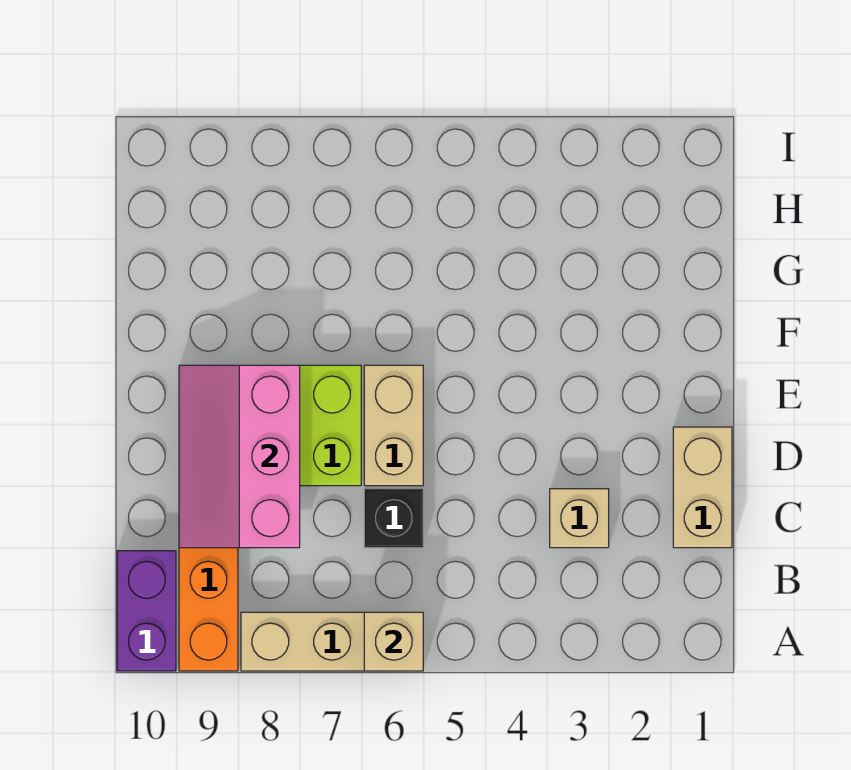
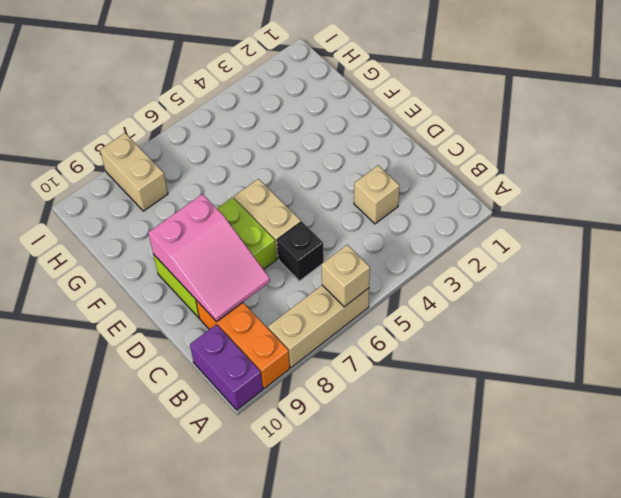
tan brick C1:D1 level 1 -> tan brick H8:I8 level 1
pink slope C8:E9 level 2 top 8 -> pink slope C8:E9 level 2 top E

